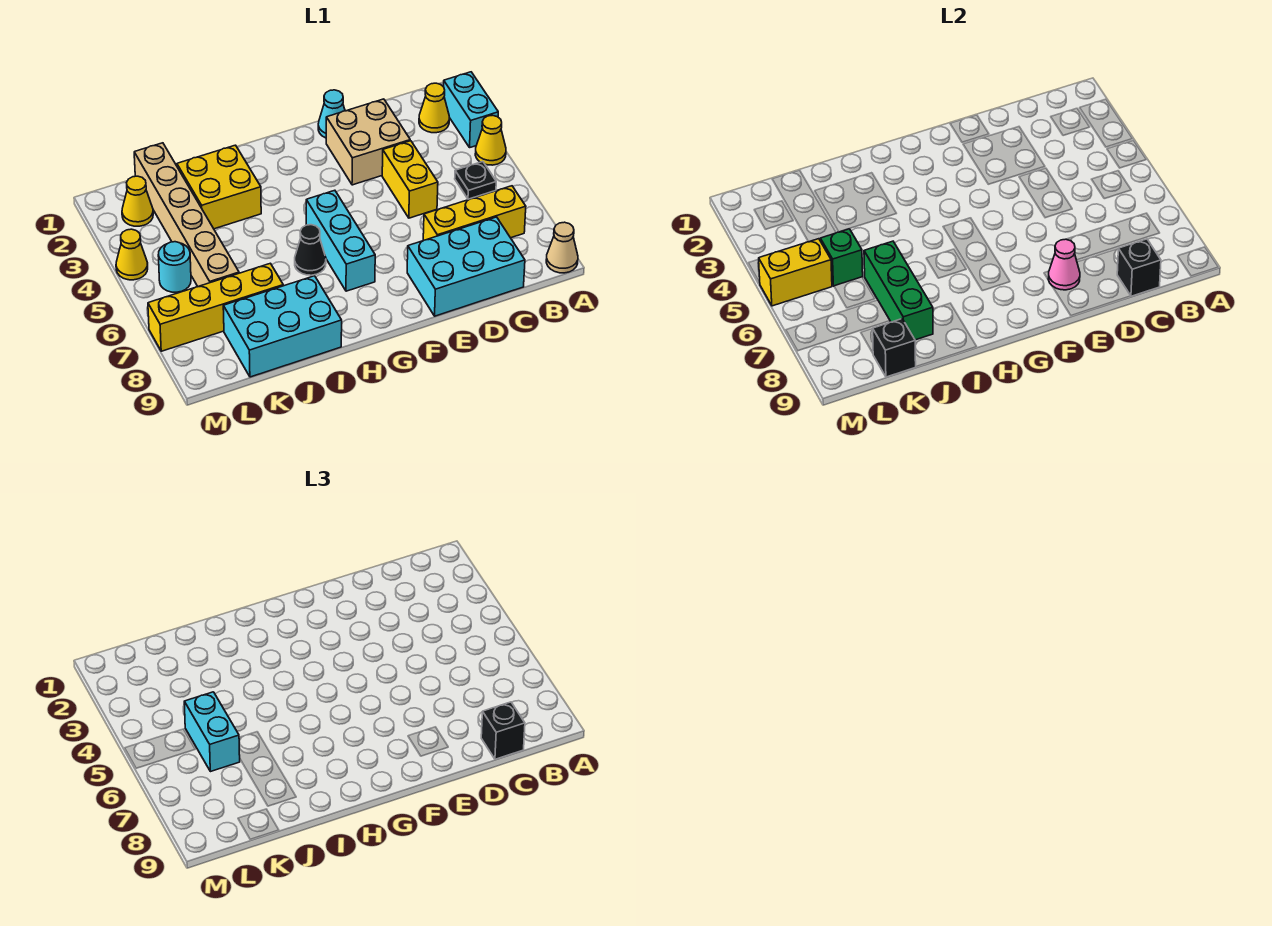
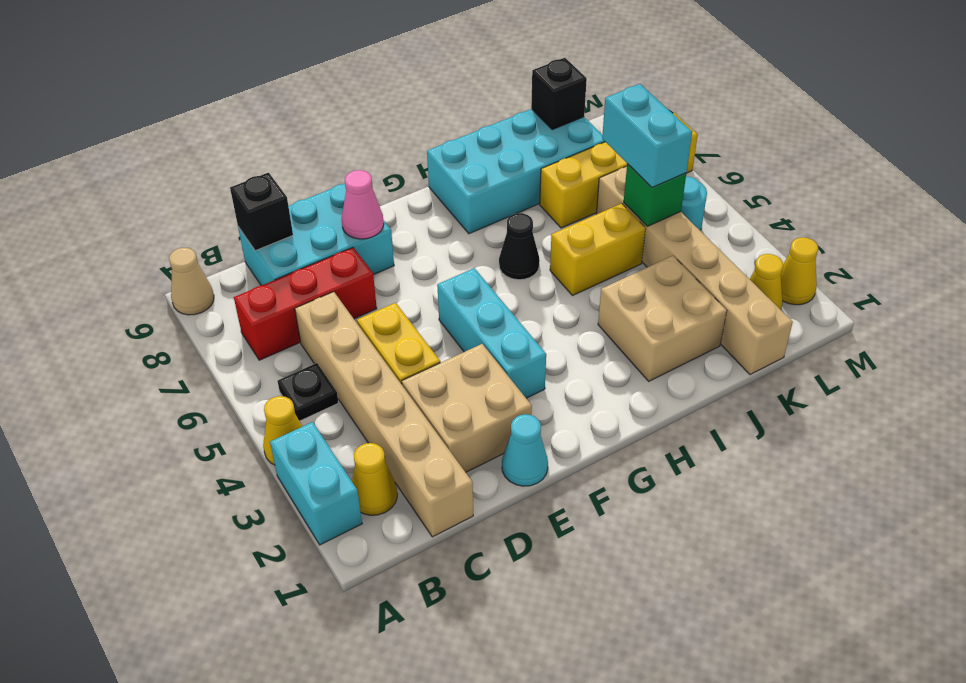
yellow brick B7:D7 level 1 -> red brick B7:D7 level 1
none -> tan brick C1:C6 level 1
black brick C9 level 3 -> none
cyan brick G5:G7 level 1 -> cyan brick F3:F5 level 1
yellow brick I2:J3 level 1 -> tan brick I2:J3 level 1
cyan brick I8:K9 level 1 -> cyan brick H8:K9 level 1
green brick J6:J8 level 2 -> none
yellow brick L5:M5 level 2 -> yellow brick I5:J5 level 1
yellow cone M4 level 1 -> yellow cone M2 level 1

